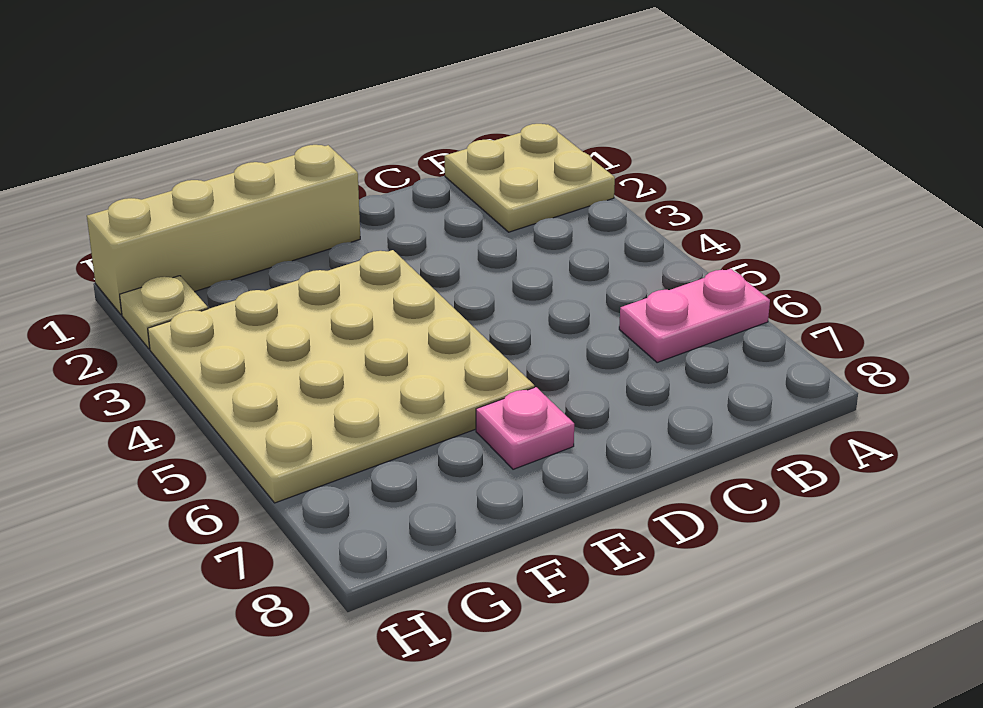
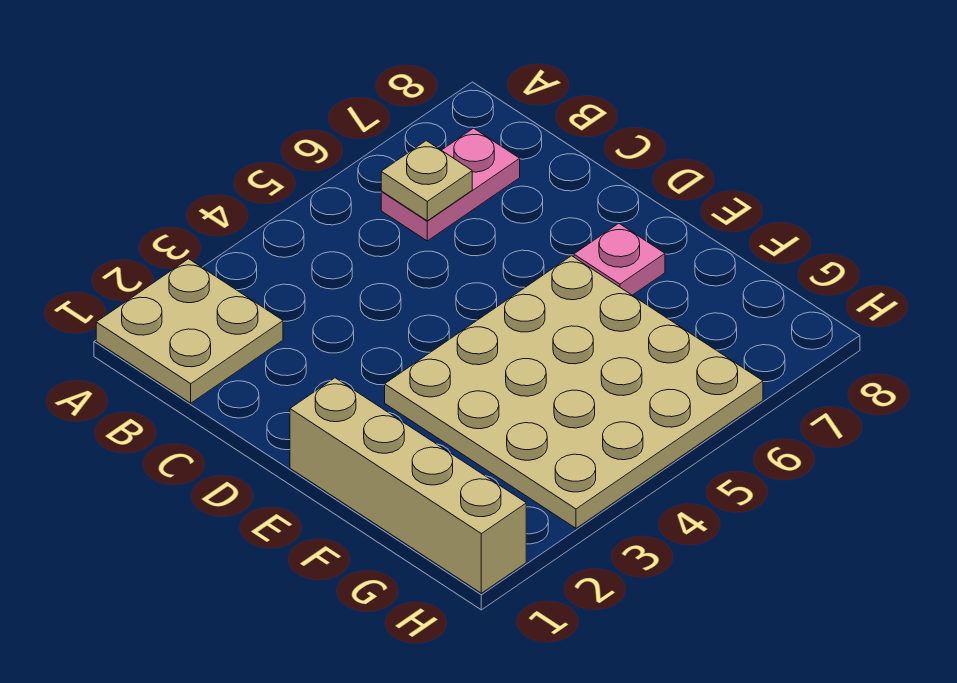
pink plate A6:B6 level 1 -> pink plate B6:B7 level 1
tan plate H2 level 1 -> tan plate B6 level 2

